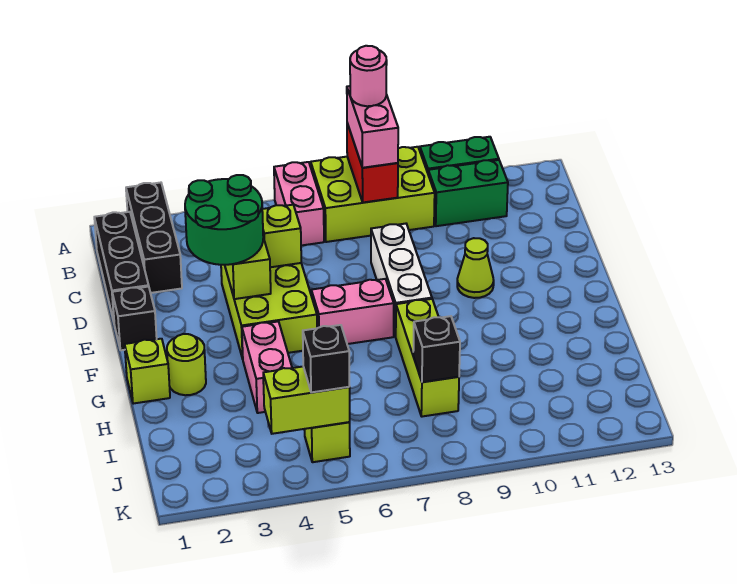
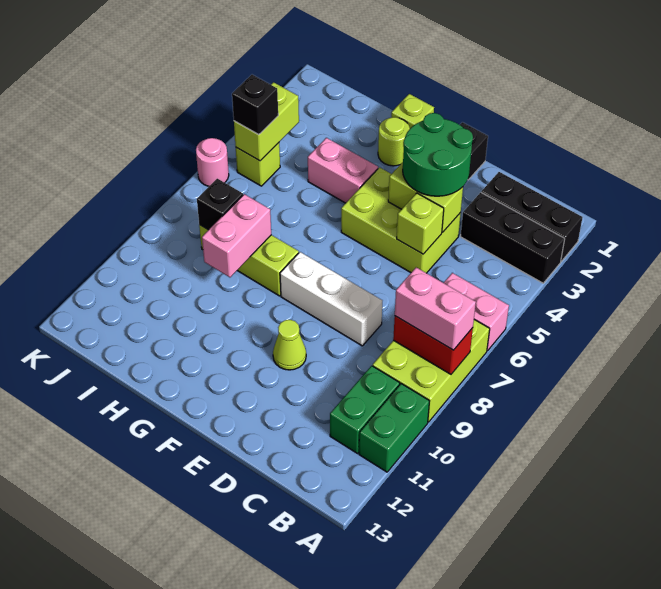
pink round brick A8 level 4 -> pink round brick K6 level 1
black brick B1:D1 level 1 -> black brick A3:C3 level 1
pink brick F6:F7 level 1 -> pink brick H8:H9 level 2

